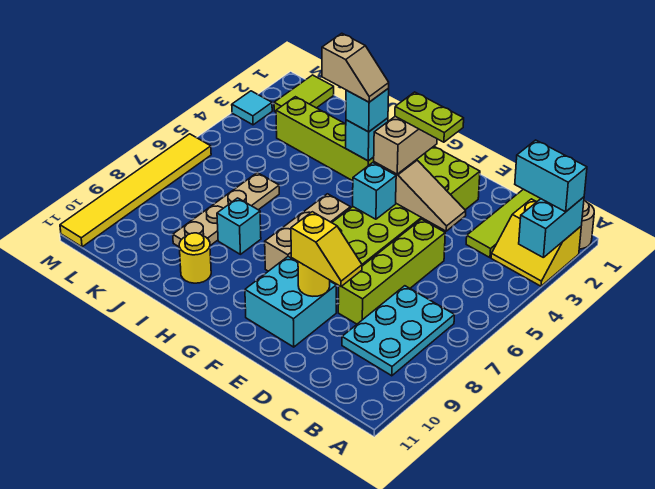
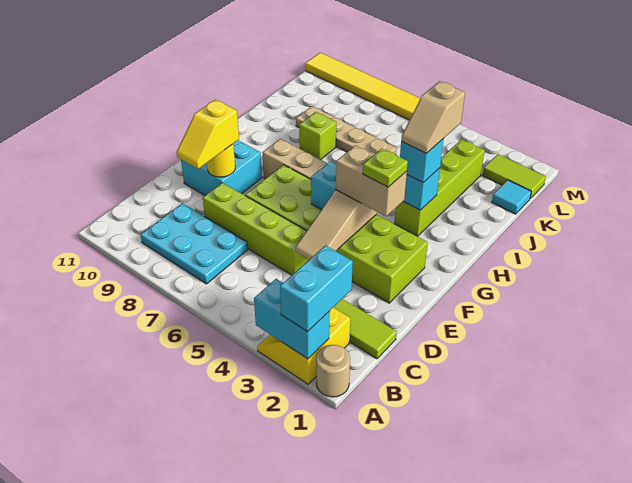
lime plate E3:F3 level 4 -> lime plate F3 level 4
cyan brick I8 level 1 -> lime brick I8 level 1
yellow round brick I10 level 1 -> none
cyan tile M3 level 1 -> cyan tile K1 level 1

